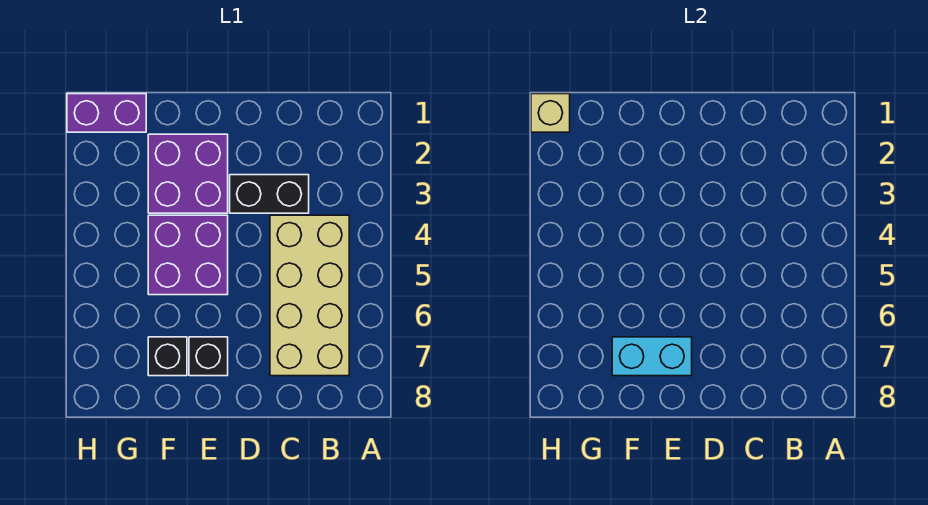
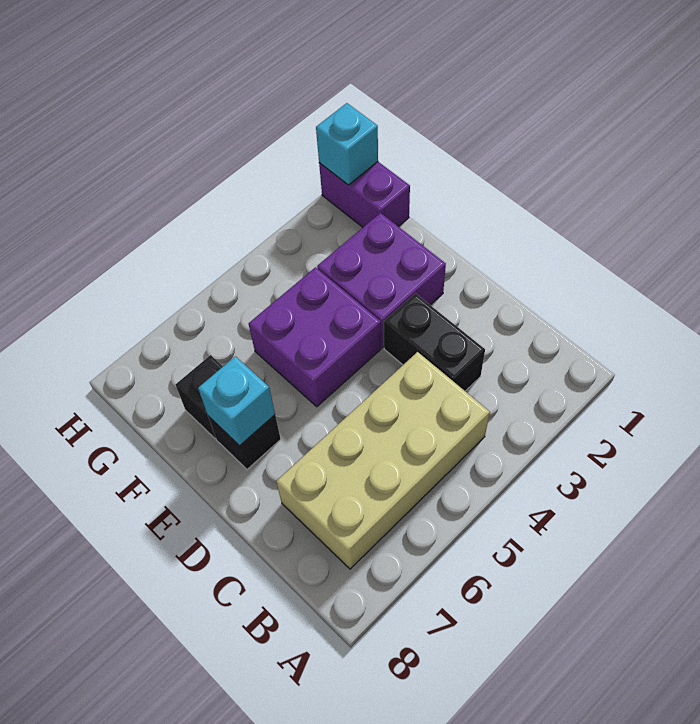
cyan brick E7:F7 level 2 -> cyan brick E7 level 2
tan brick H1 level 2 -> cyan brick H1 level 2

